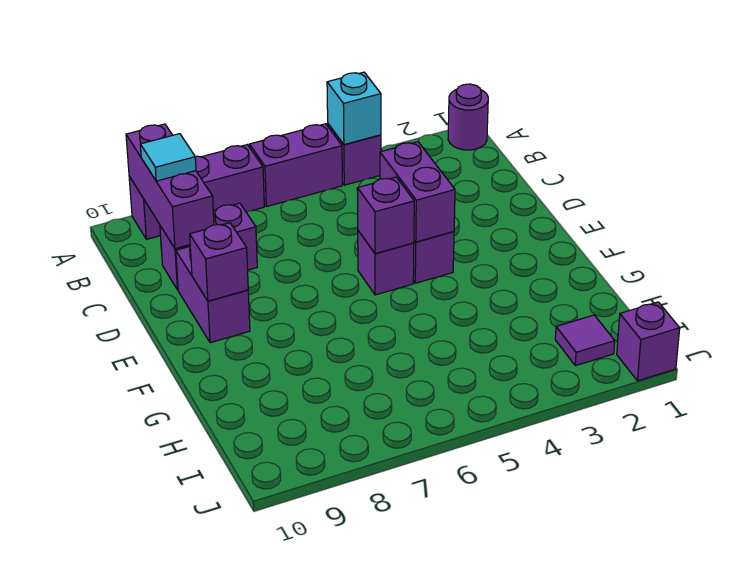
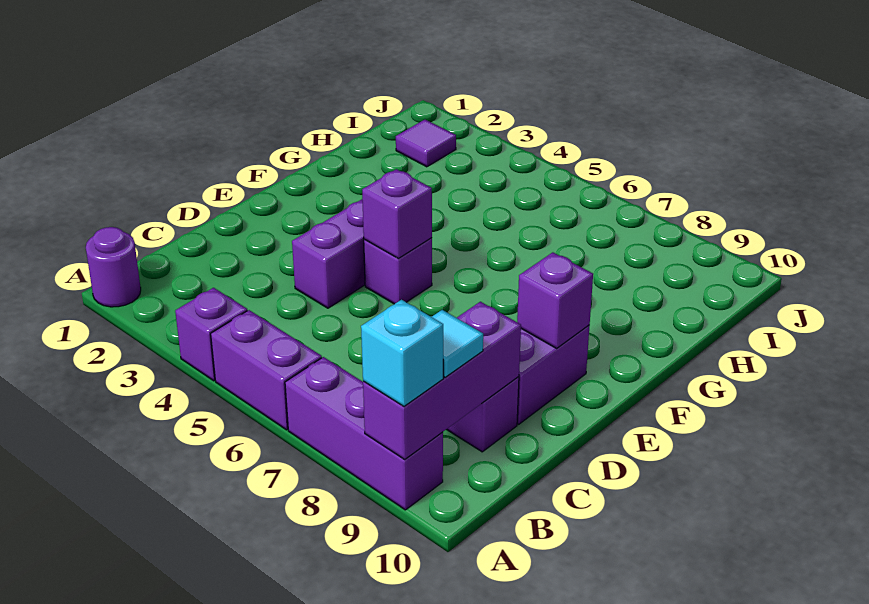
cyan brick A4 level 2 -> cyan brick A9 level 3
purple brick D4:E4 level 2 -> none
purple brick J1 level 1 -> none

